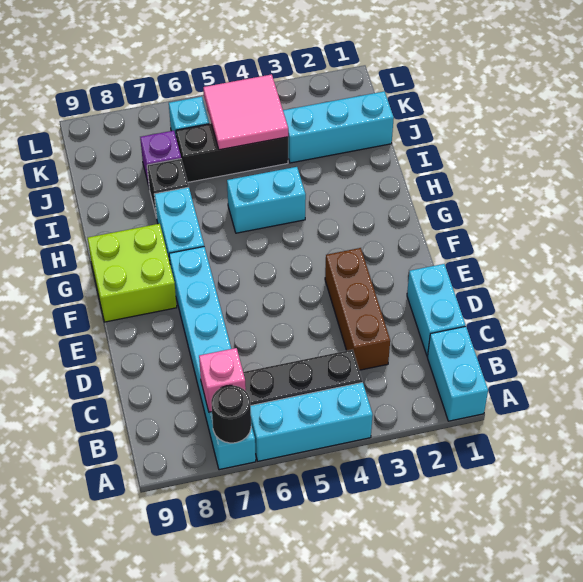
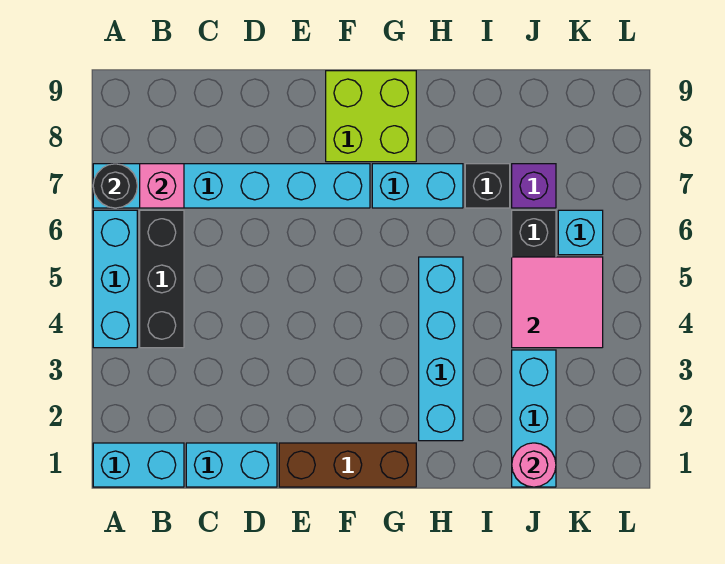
brown brick C3:E3 level 1 -> brown brick E1:G1 level 1
cyan brick H4:H5 level 1 -> cyan brick H2:H5 level 1
none -> pink round brick J1 level 2

